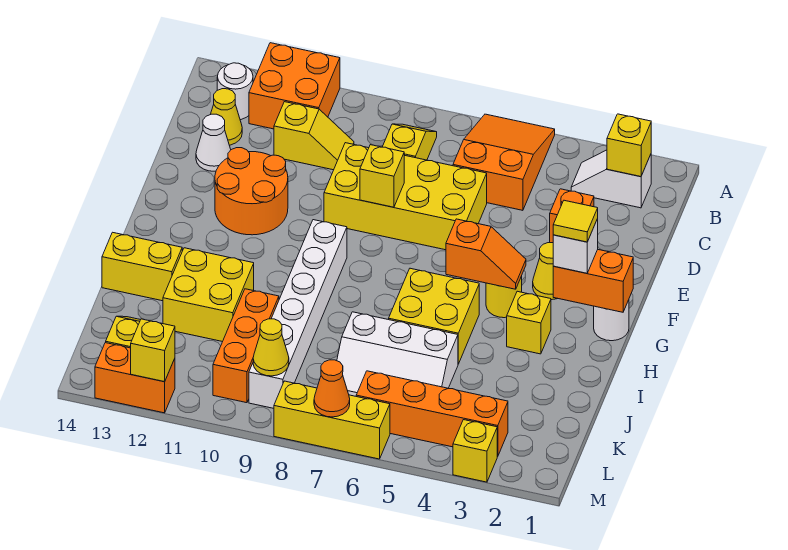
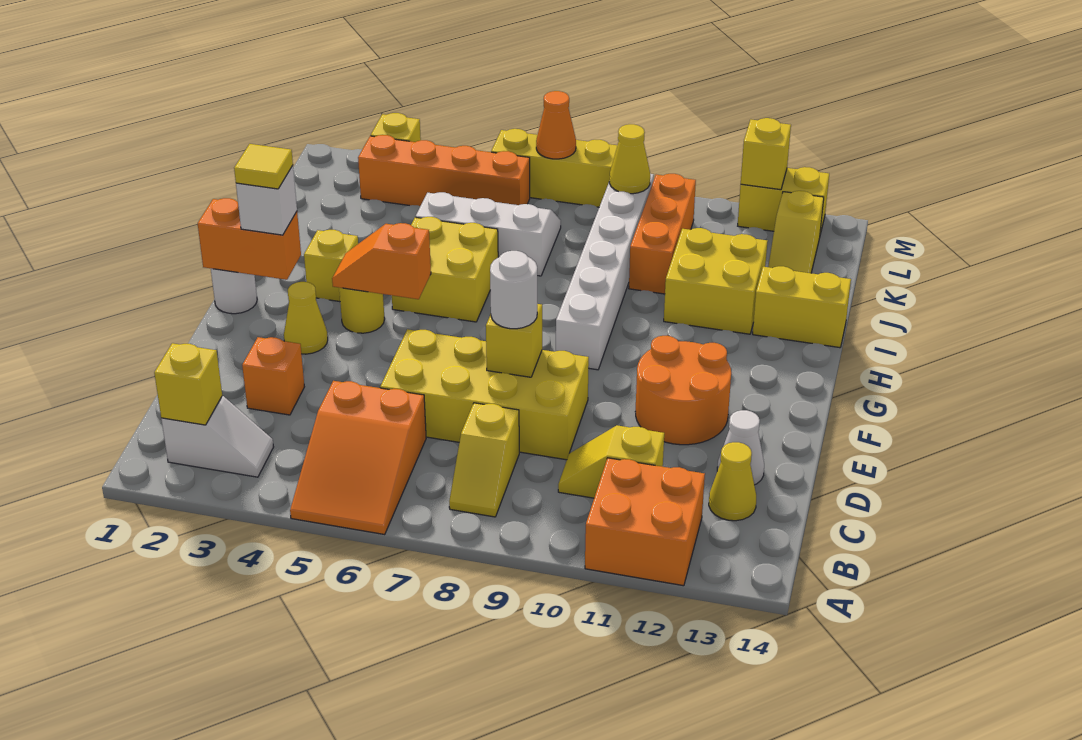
white round brick B13 level 1 -> white round brick E8 level 3
orange brick M12:M13 level 1 -> yellow brick M12:M13 level 1

